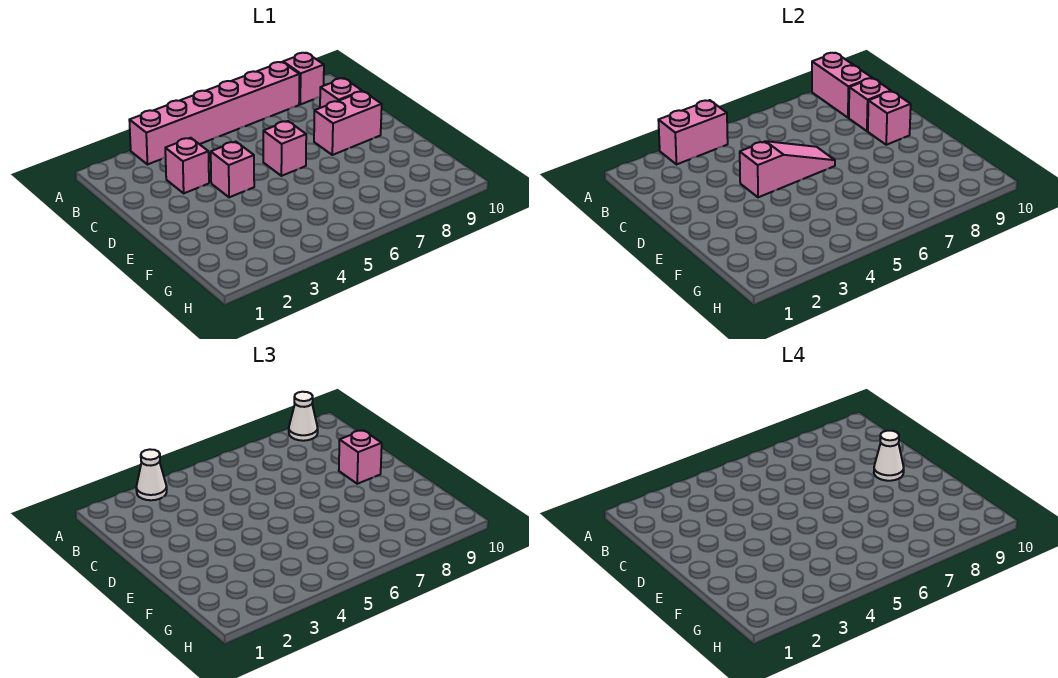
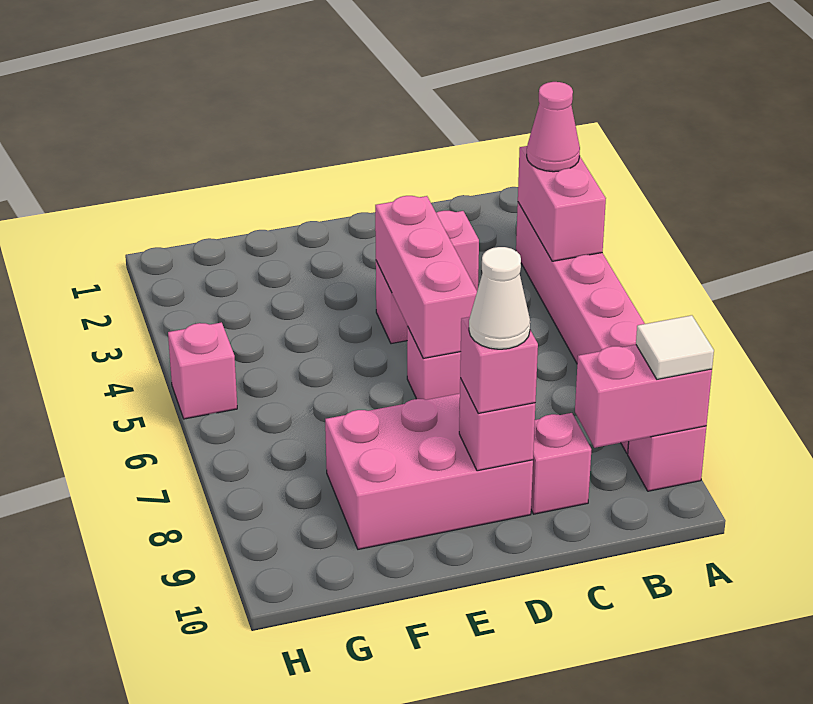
white cone A3 level 3 -> pink cone A3 level 3
white cone A9 level 3 -> white tile A9 level 3
pink brick C9 level 2 -> pink brick H5 level 1
pink slope D4:D6 level 2 top 4 -> pink brick D4:D6 level 2
pink brick D8:D9 level 1 -> pink brick D8:F9 level 1

